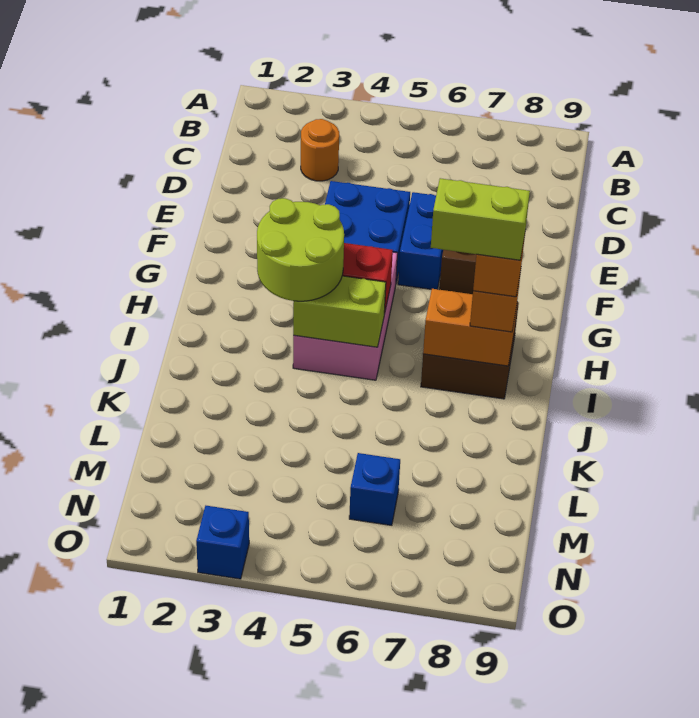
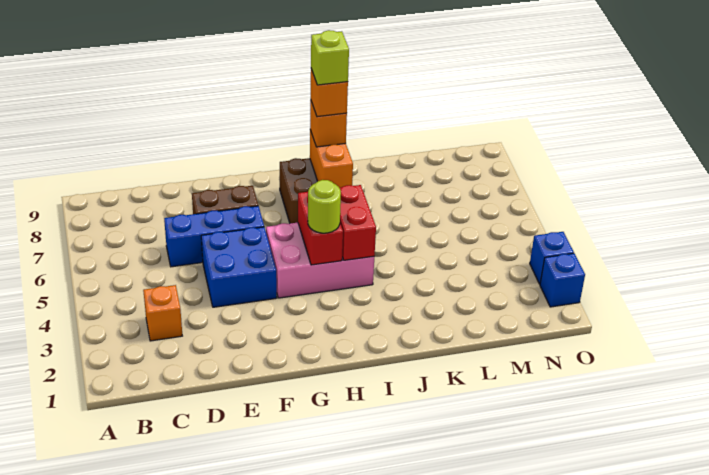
orange round brick C3 level 1 -> orange brick C3 level 1
blue brick E6:F6 level 1 -> blue brick D6:F6 level 1
lime round brick H3:I4 level 3 -> lime round brick H4 level 3
lime brick I4:I5 level 2 -> red brick I4:I5 level 2
lime brick I7:I8 level 5 -> lime brick I8 level 5
blue brick M6 level 1 -> blue brick O2 level 1

